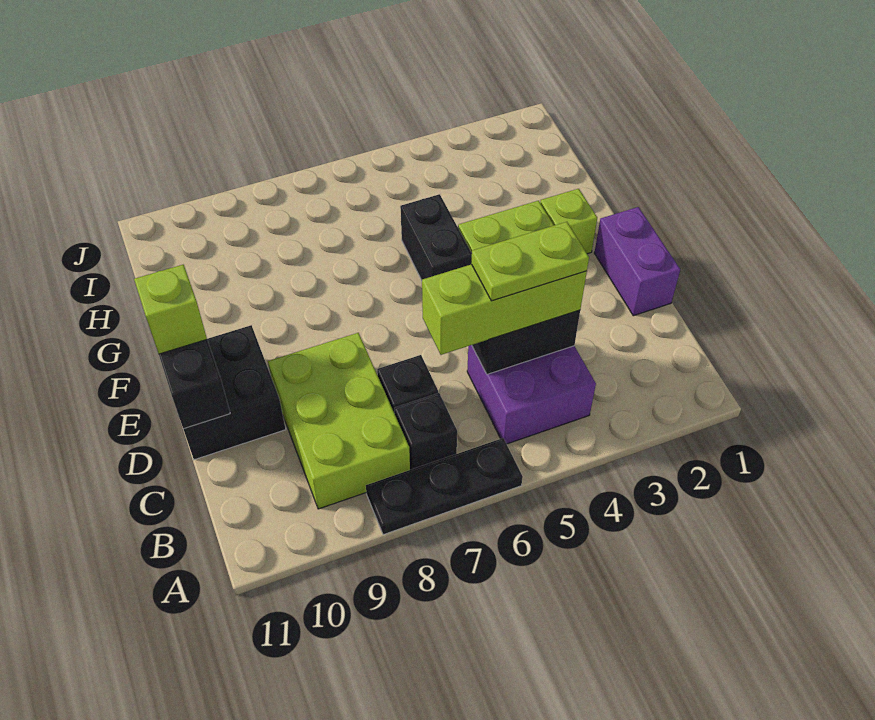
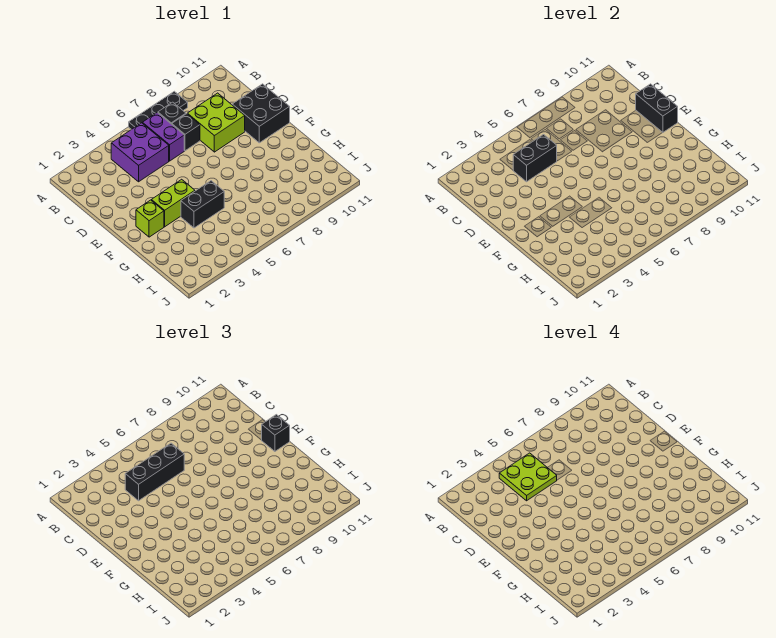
lime brick B8:D9 level 1 -> lime brick C8:D9 level 1
lime brick C4:C6 level 3 -> black brick C4:C6 level 3
lime plate C4:C5 level 4 -> lime plate B4:C5 level 4
purple brick D1:E1 level 1 -> purple brick B6:C6 level 1
lime brick E11 level 3 -> black brick E11 level 3
black brick F5:G5 level 1 -> black brick G4:G5 level 1

